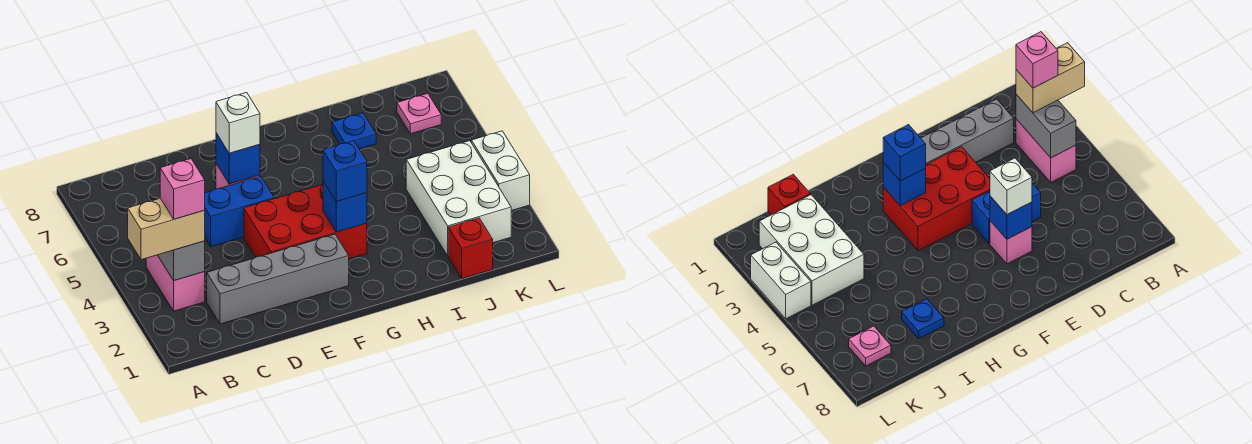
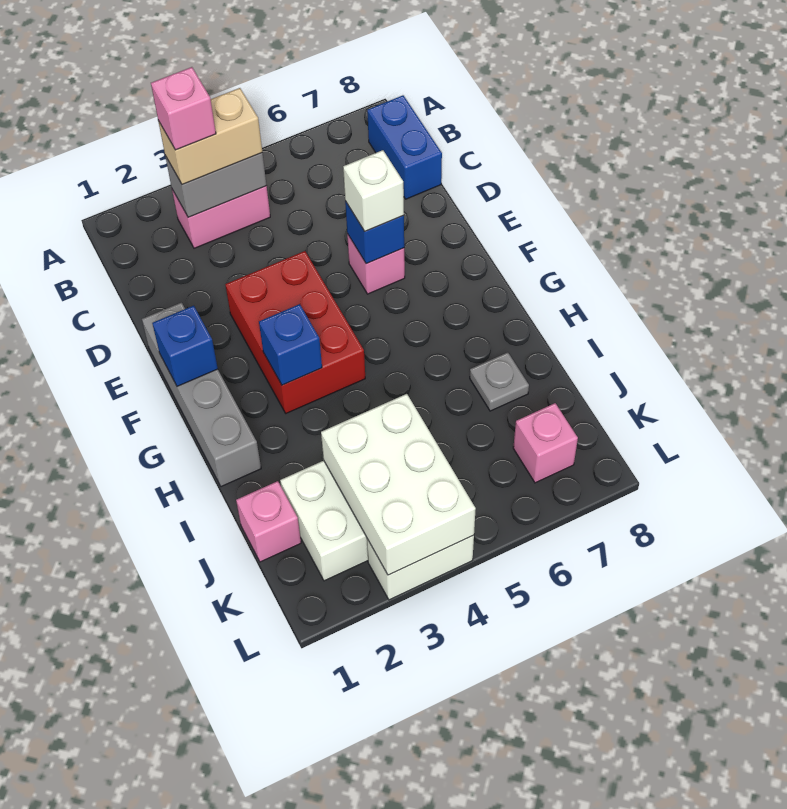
tan brick A3:B3 level 3 -> tan brick B3:B4 level 3
grey brick C2:F2 level 1 -> grey brick E1:H1 level 1
blue brick D5:E5 level 1 -> blue brick B8:C8 level 1
blue brick G3 level 3 -> blue brick F1 level 2
blue plate I7 level 1 -> grey plate I7 level 1
red brick J1 level 1 -> pink brick J1 level 1
none -> white brick J3:L4 level 2
pink plate K7 level 1 -> pink brick K7 level 1

